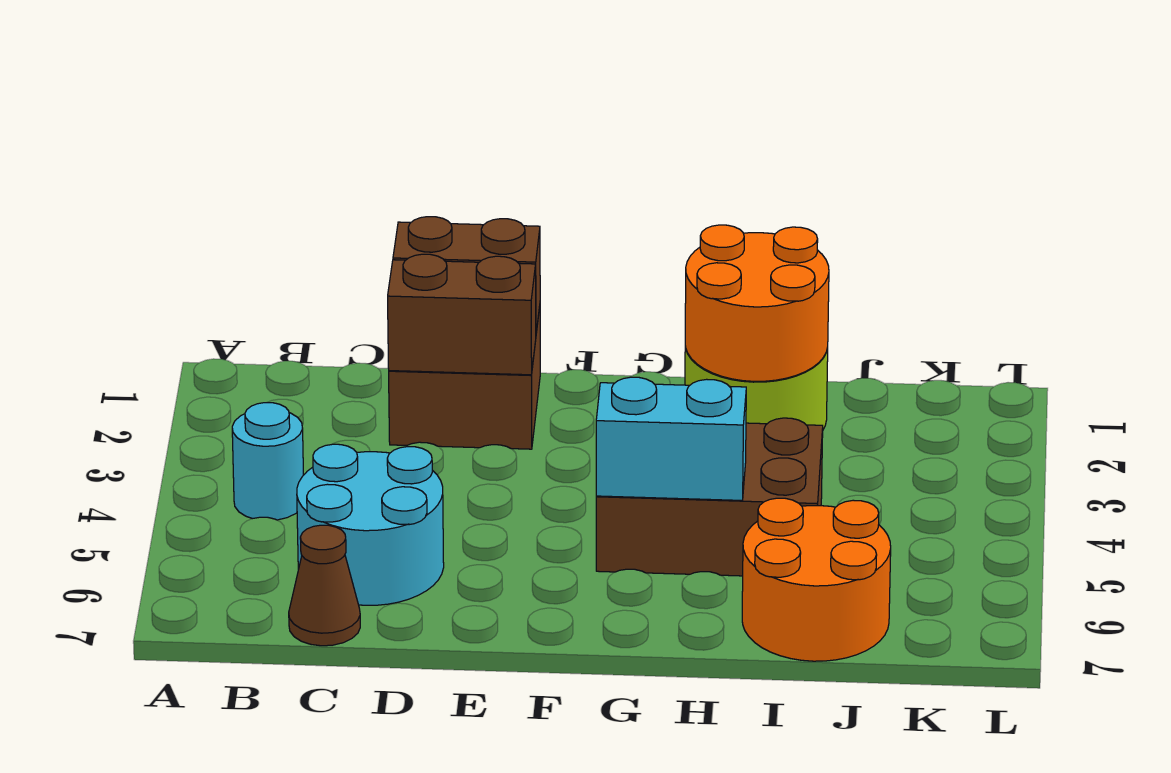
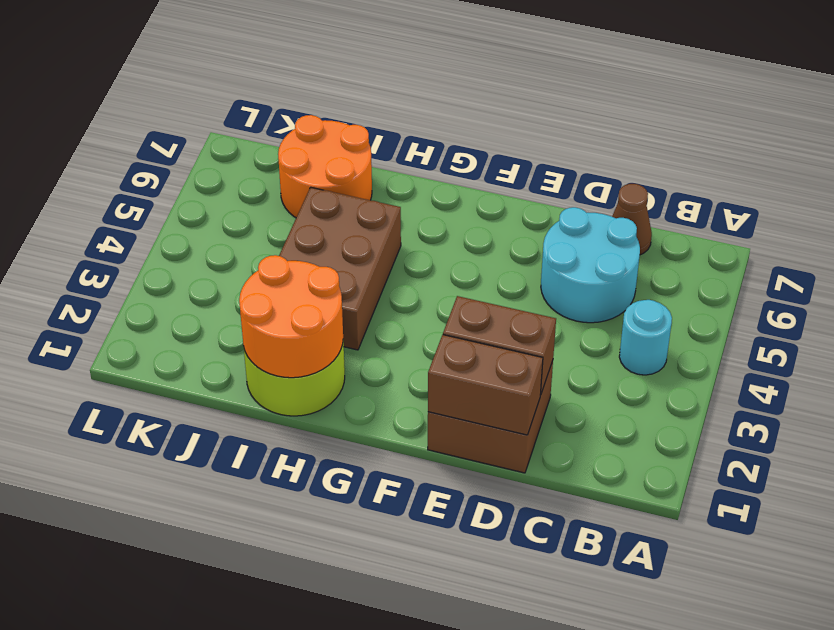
brown brick G4:I5 level 1 -> brown brick H3:I5 level 1
cyan brick G5:H5 level 2 -> none

